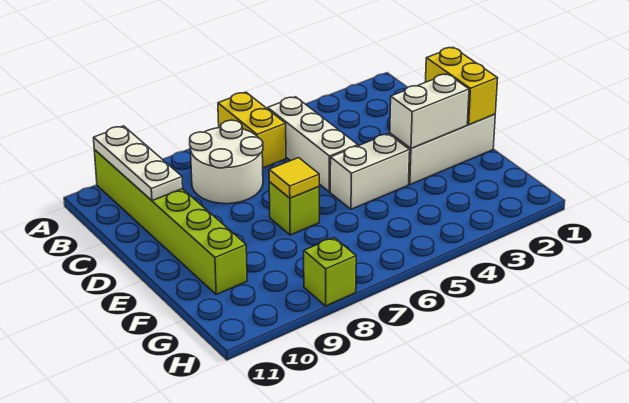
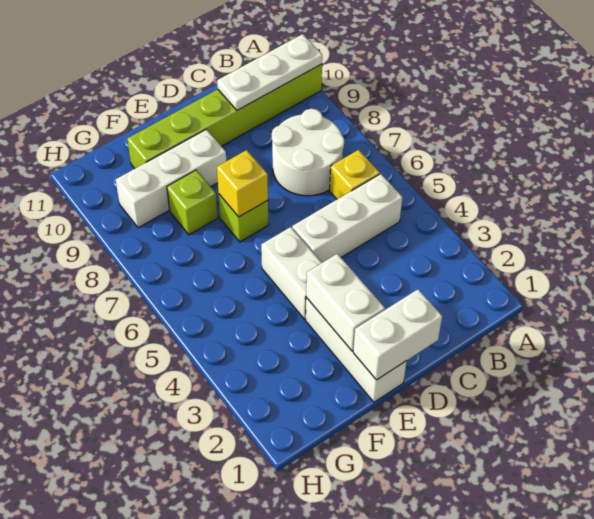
yellow brick A6:B6 level 1 -> yellow brick B6 level 1
yellow brick D1:E1 level 2 -> white brick D1:E1 level 2
yellow tile E7 level 2 -> yellow brick E7 level 2
none -> white brick E9:G9 level 1
lime brick H8 level 1 -> lime brick F8 level 1

